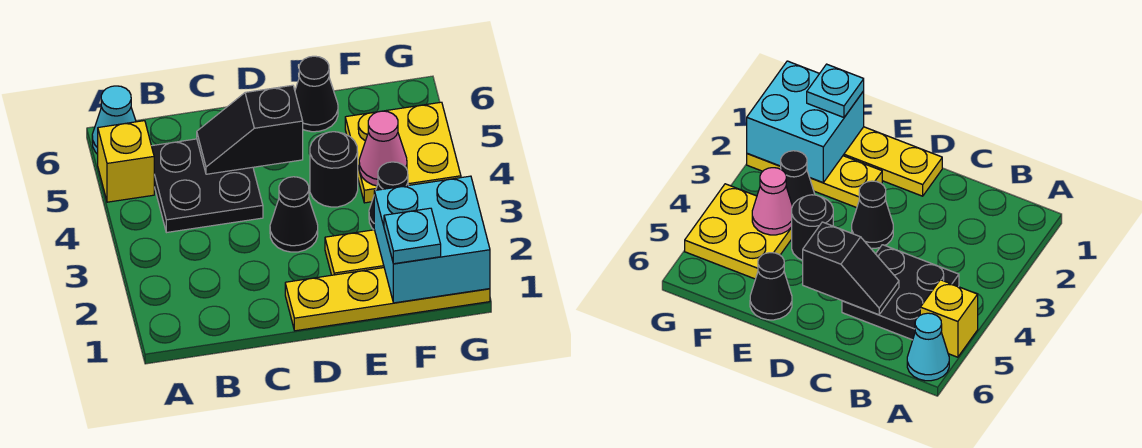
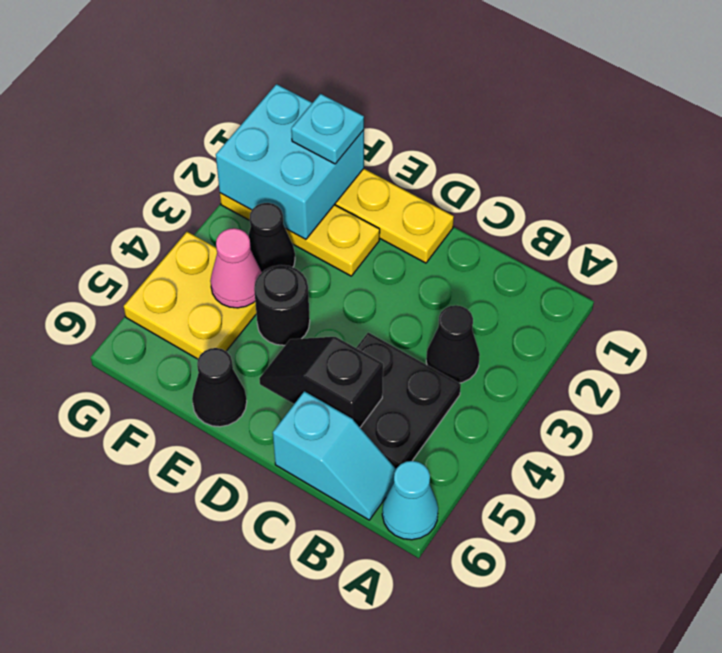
yellow brick A5 level 1 -> none
none -> cyan slope B6:C6 level 1 top C
black slope C5:D5 level 2 top D -> black slope C5:D5 level 2 top C
black cone D3 level 1 -> black cone B3 level 1

